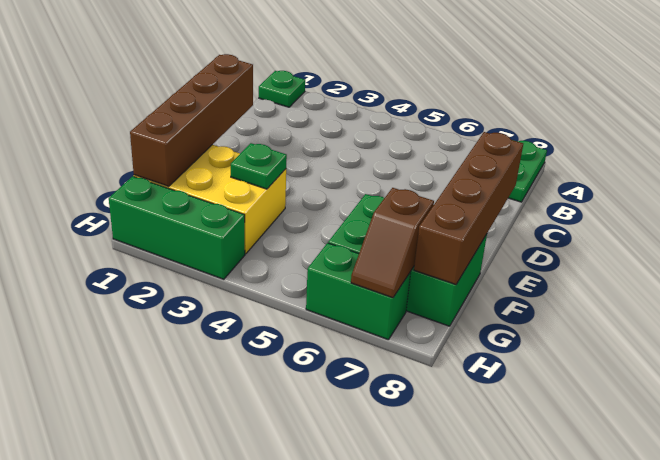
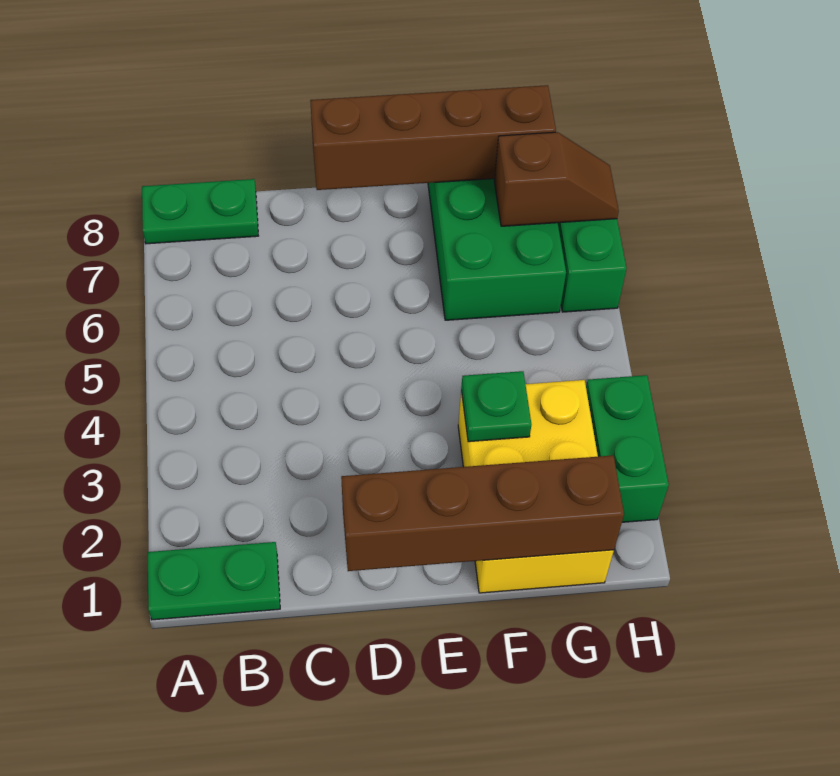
green plate A1 level 1 -> green plate A1:B1 level 1
green brick H1:H3 level 1 -> green brick H2:H3 level 1

